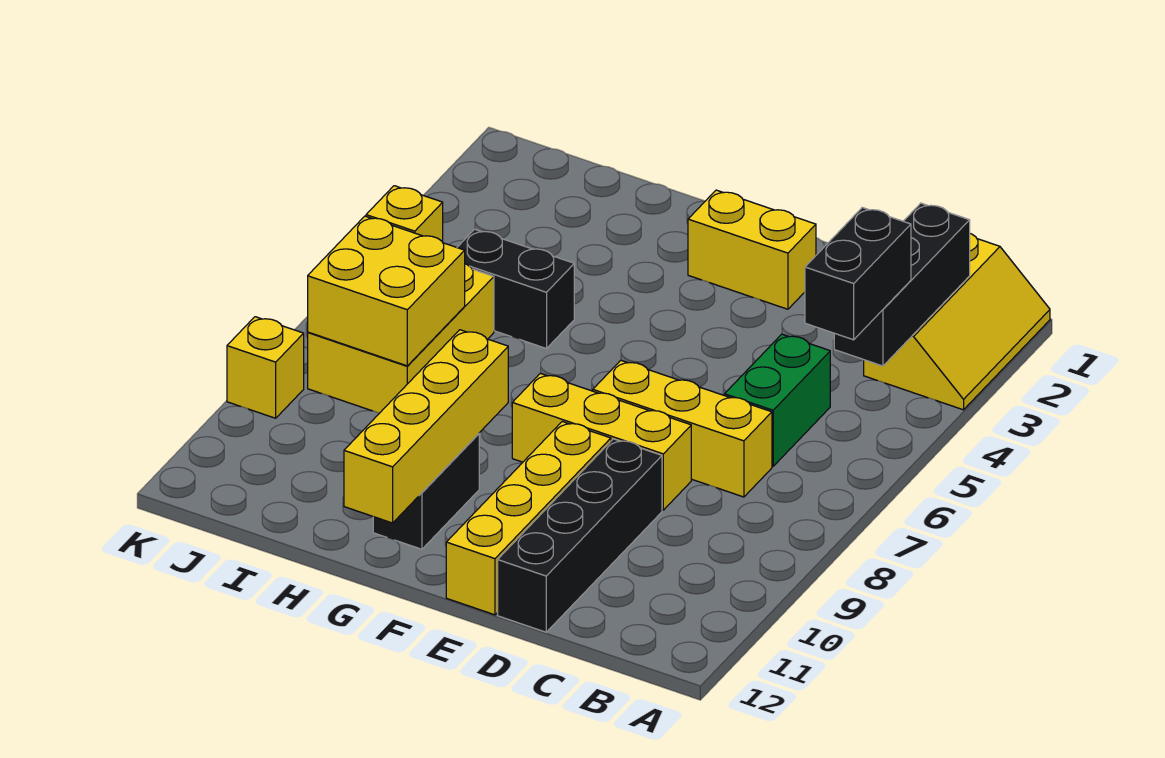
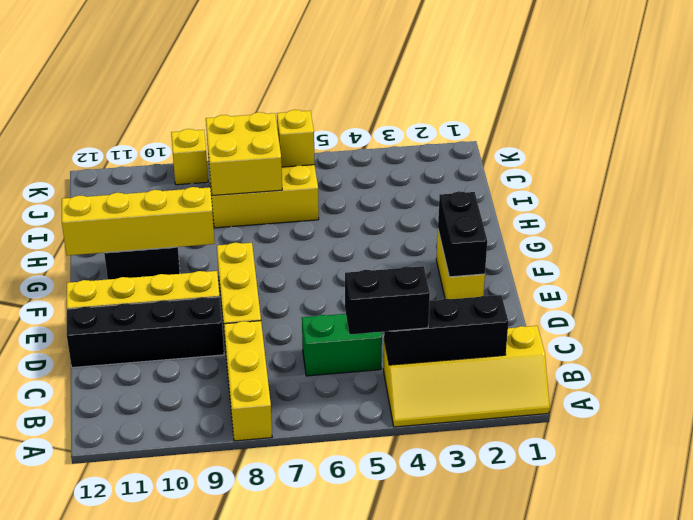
yellow slope A1:B3 level 1 top B -> yellow slope A1:B4 level 1 top B
yellow brick C7:E7 level 1 -> yellow brick A8:C8 level 1
black brick H5:I5 level 1 -> black brick E2:F2 level 2

